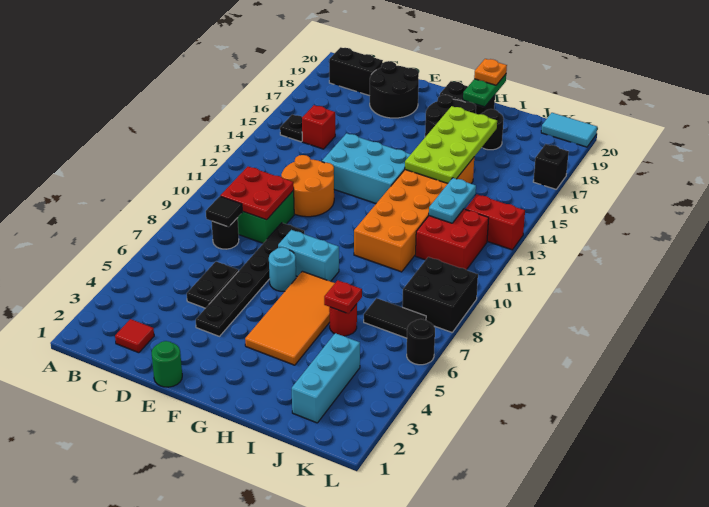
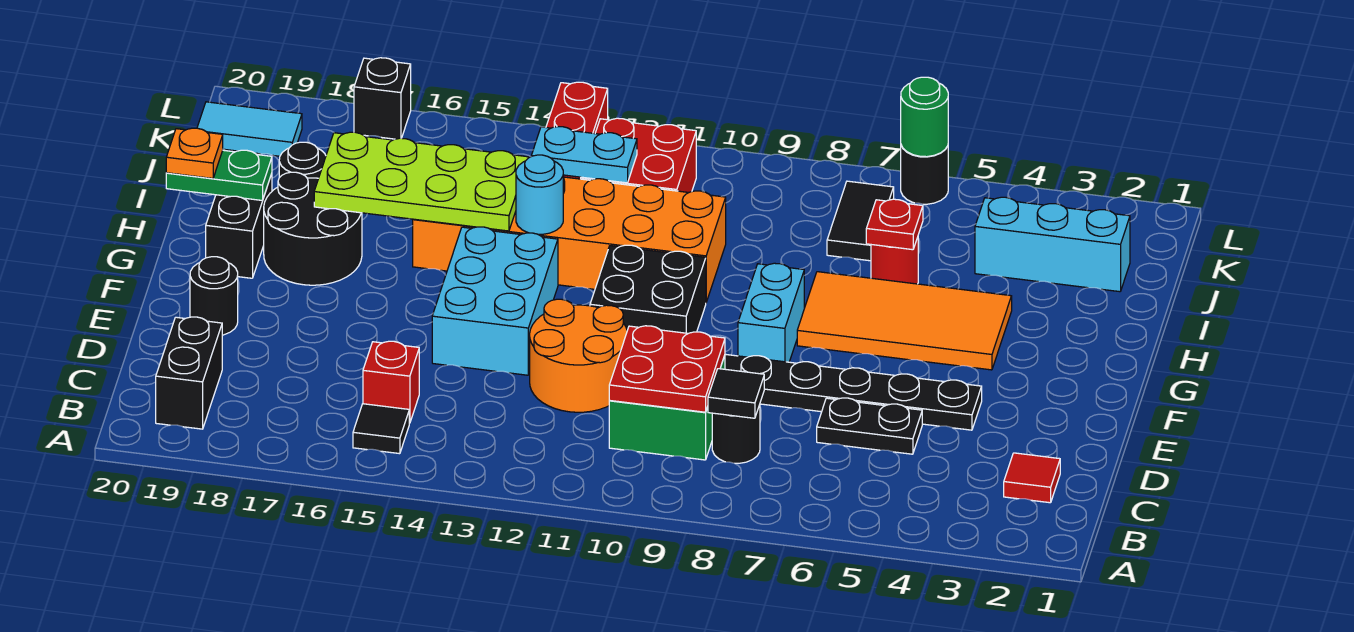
black plate B15 level 1 -> black tile B15 level 1
black round brick D18:E19 level 1 -> black round brick E19 level 1
green round brick E1 level 1 -> green round brick L6 level 2
cyan round brick F7 level 1 -> cyan round brick H13 level 2
black brick K8:L9 level 1 -> black brick F10:G11 level 1
cyan tile K20:L20 level 1 -> cyan tile K19:K20 level 1

